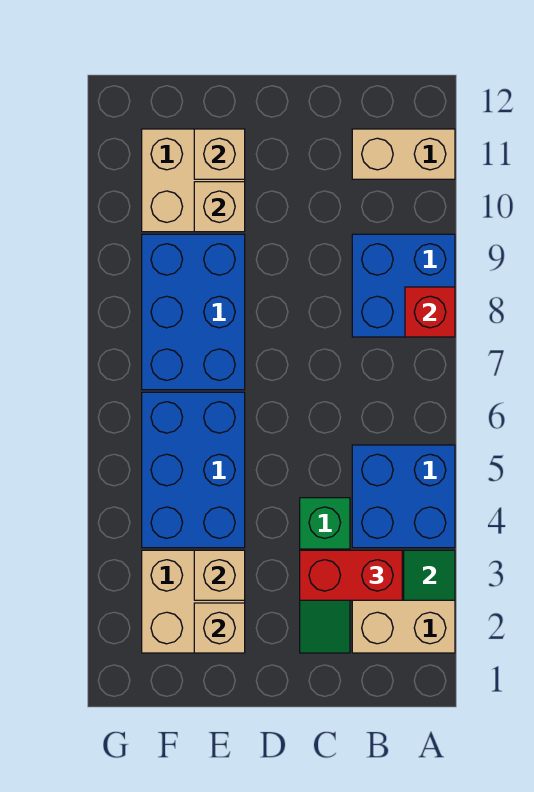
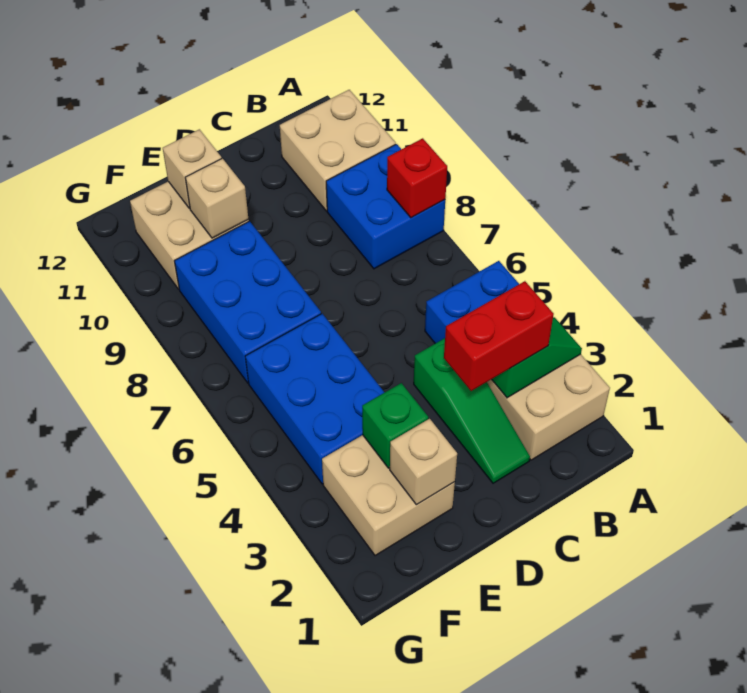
tan brick A11:B11 level 1 -> tan brick A10:B11 level 1
tan brick E3 level 2 -> green brick E3 level 2

